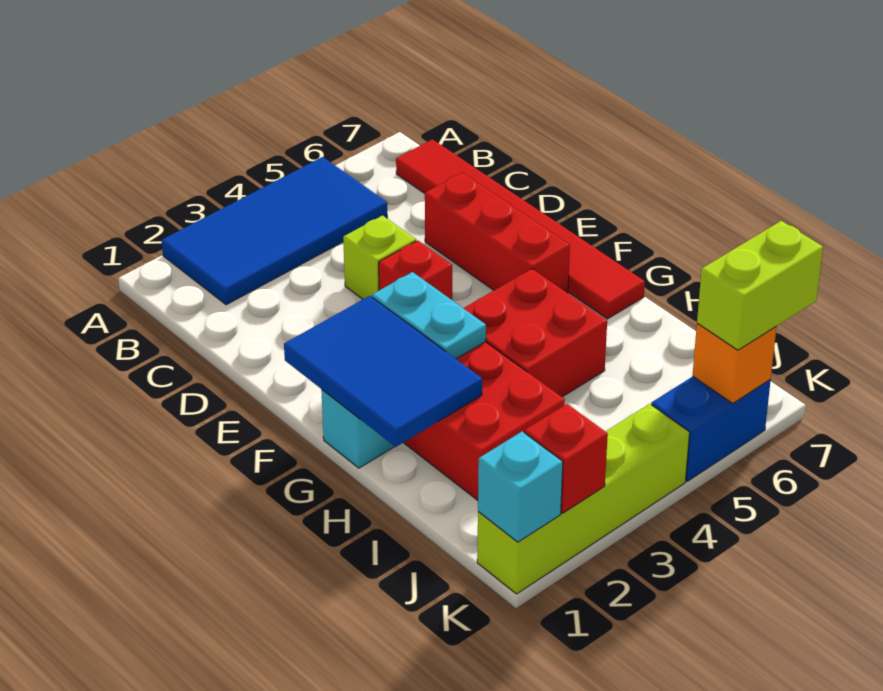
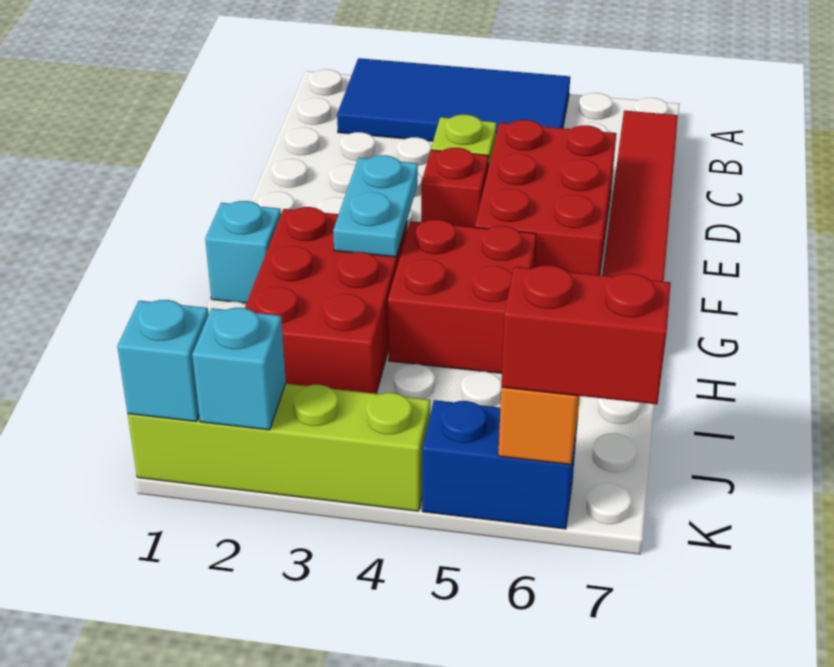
red brick D6:F6 level 1 -> red brick D5:F6 level 1
blue tile F1:H2 level 2 -> none
red brick K2 level 2 -> cyan brick K2 level 2
lime brick K6:K7 level 3 -> red brick K6:K7 level 3

